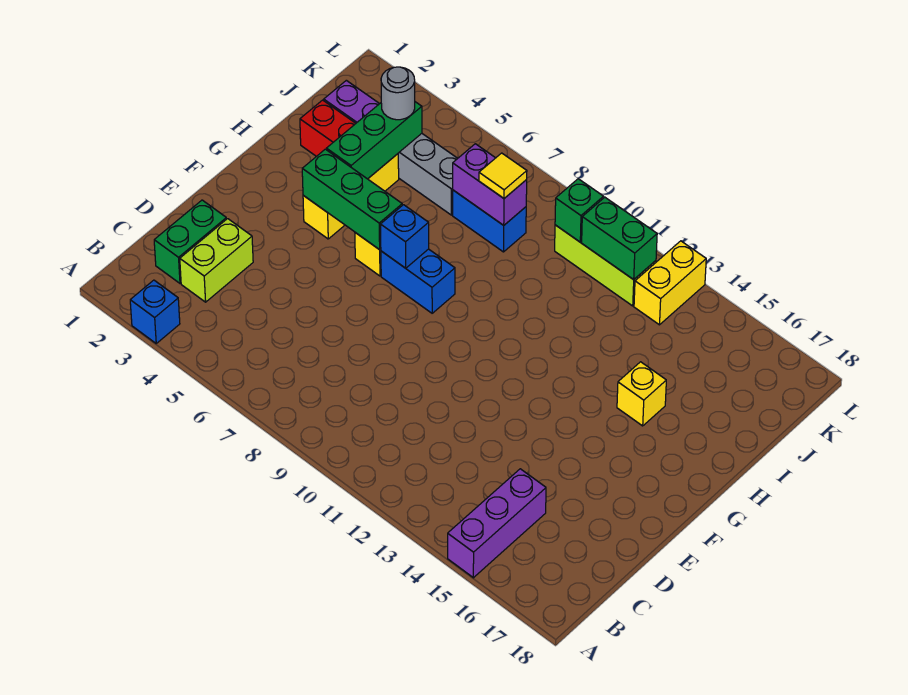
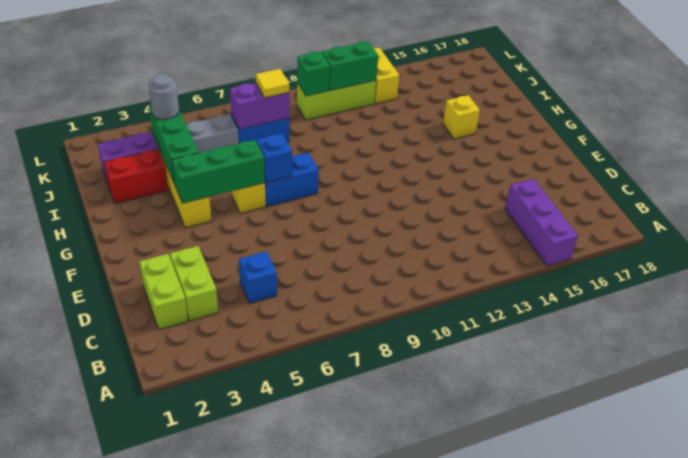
blue brick A3 level 1 -> blue brick C5 level 1
green brick C2:D2 level 1 -> lime brick C2:D2 level 1

